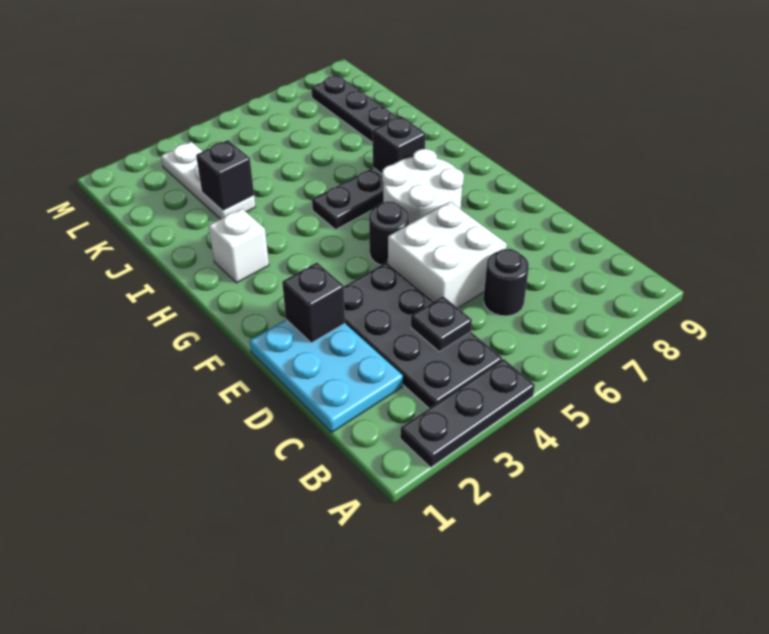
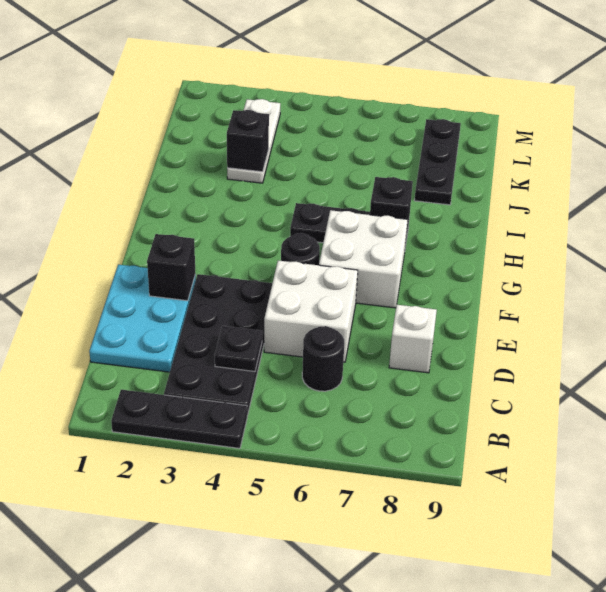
white round brick F6:G7 level 1 -> white brick F6:G7 level 1
white brick H2 level 1 -> white brick D8 level 1

